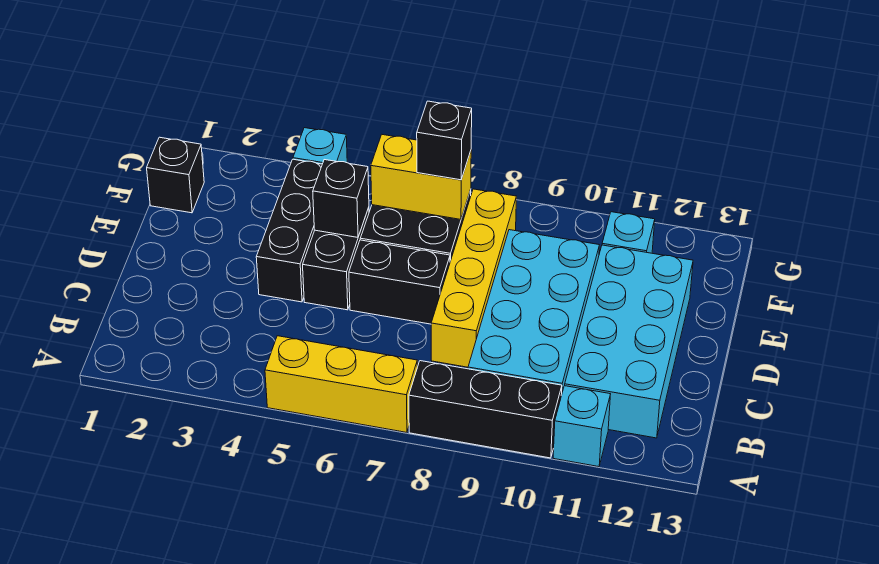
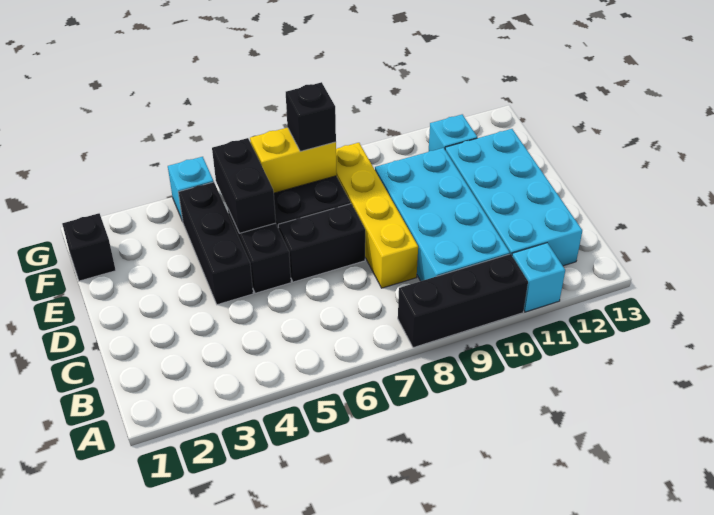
yellow brick A5:A7 level 1 -> none
black brick E5 level 2 -> black brick E5:F5 level 2

